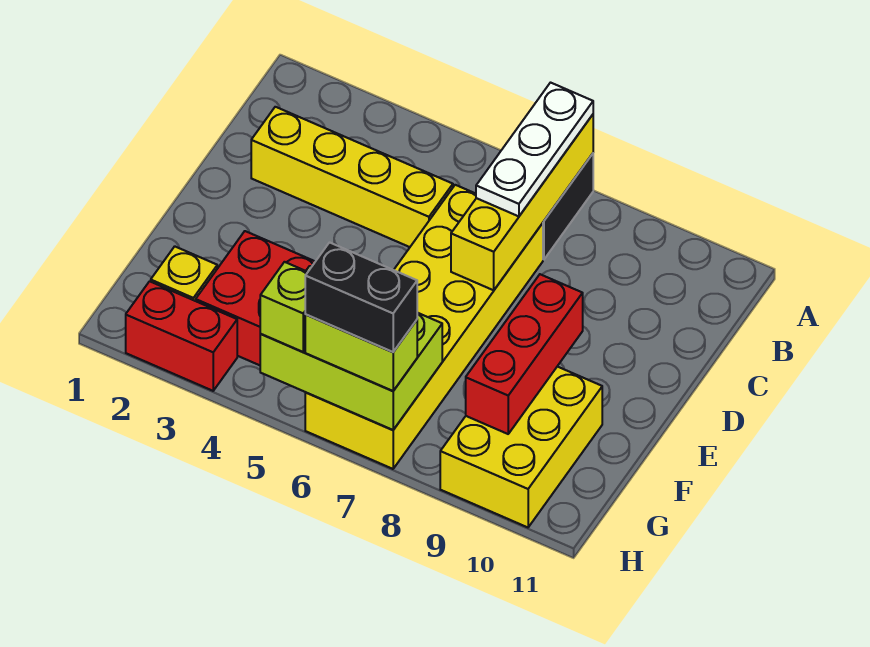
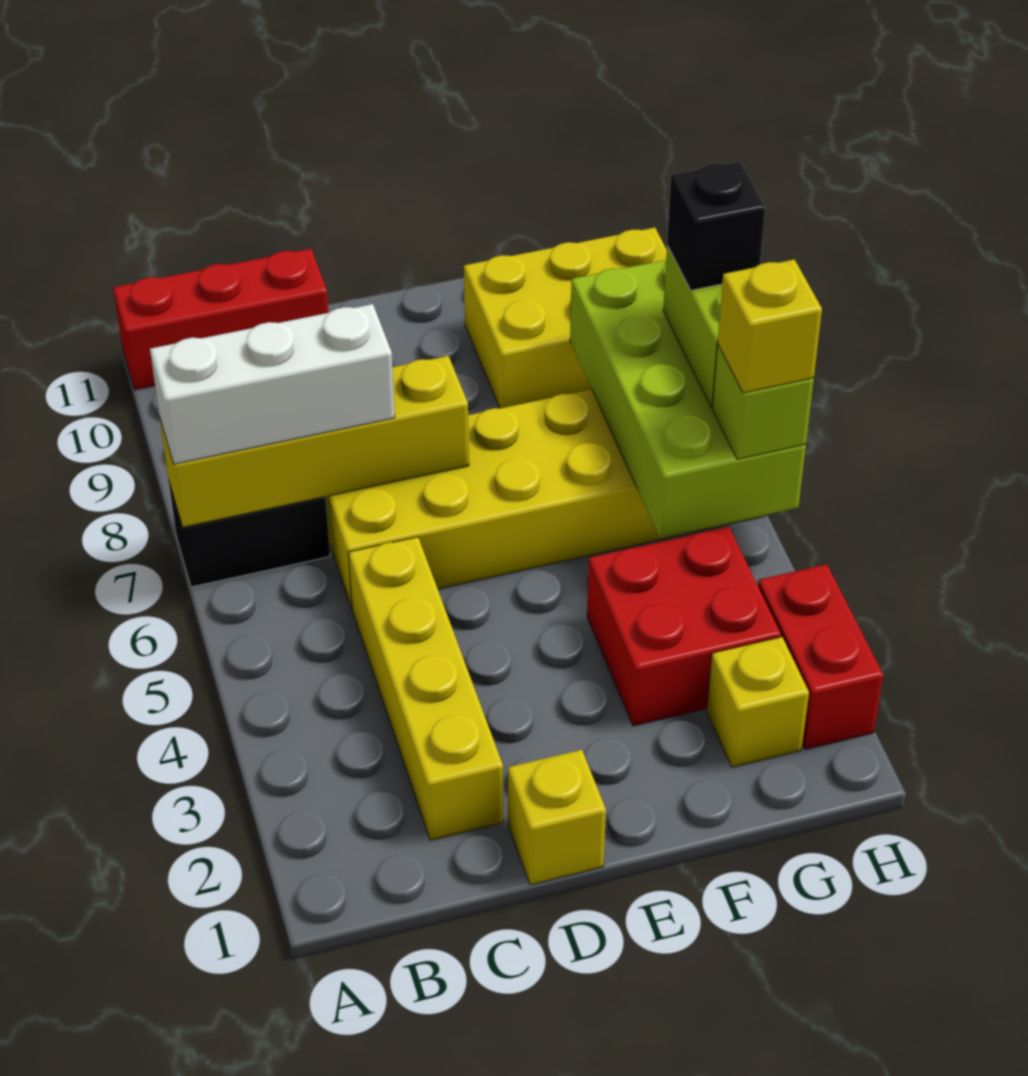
white plate A7:C7 level 3 -> white brick A7:C7 level 3
none -> yellow brick D1 level 1
red brick E9:G9 level 2 -> red brick A11:C11 level 1
lime brick G5:H7 level 2 -> lime brick G5:H8 level 2
none -> yellow brick H5 level 4
black brick H6:H7 level 4 -> black brick H7 level 4

